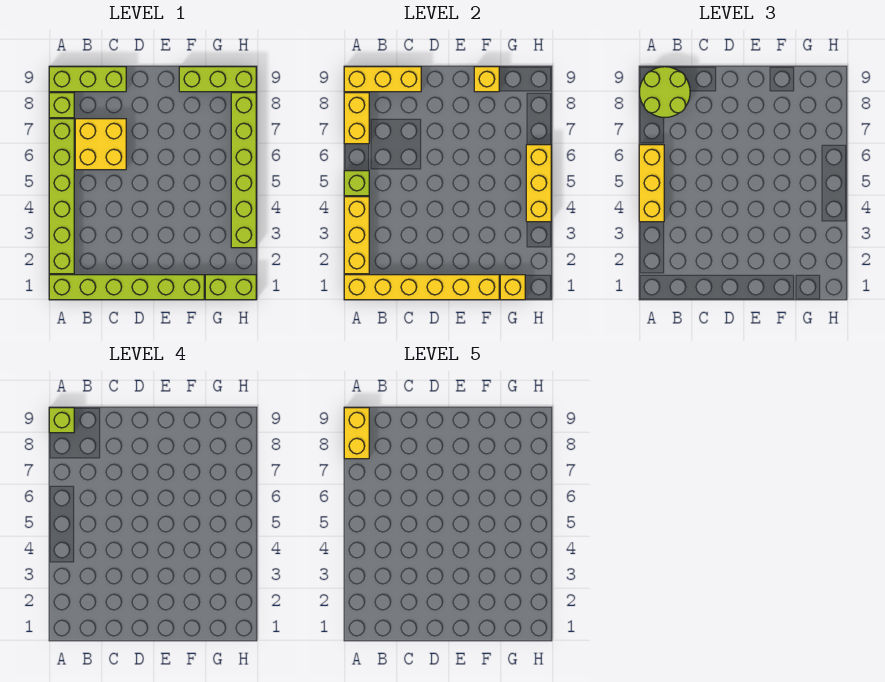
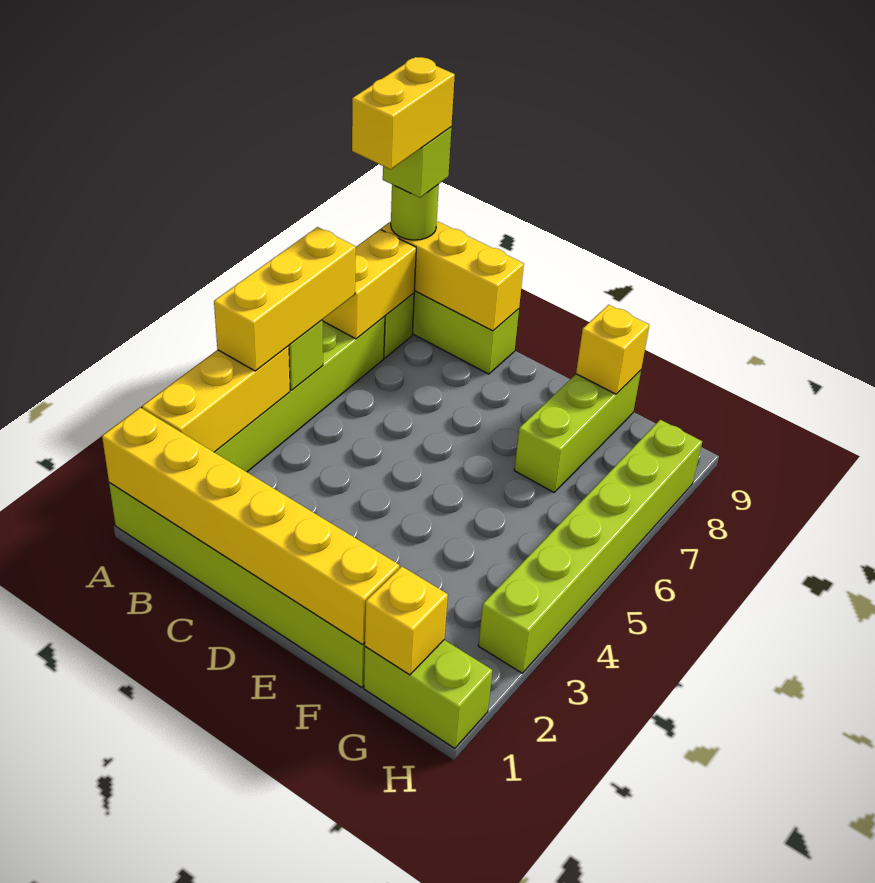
lime round brick A8:B9 level 3 -> lime round brick A9 level 3
yellow brick B6:C7 level 1 -> none
lime brick F9:H9 level 1 -> lime brick F7:F9 level 1
yellow brick H4:H6 level 2 -> none

